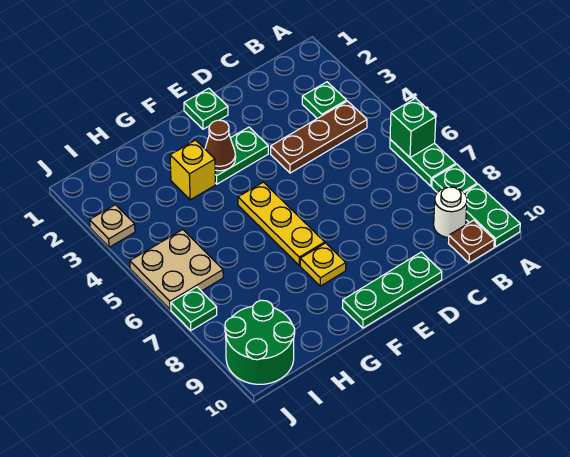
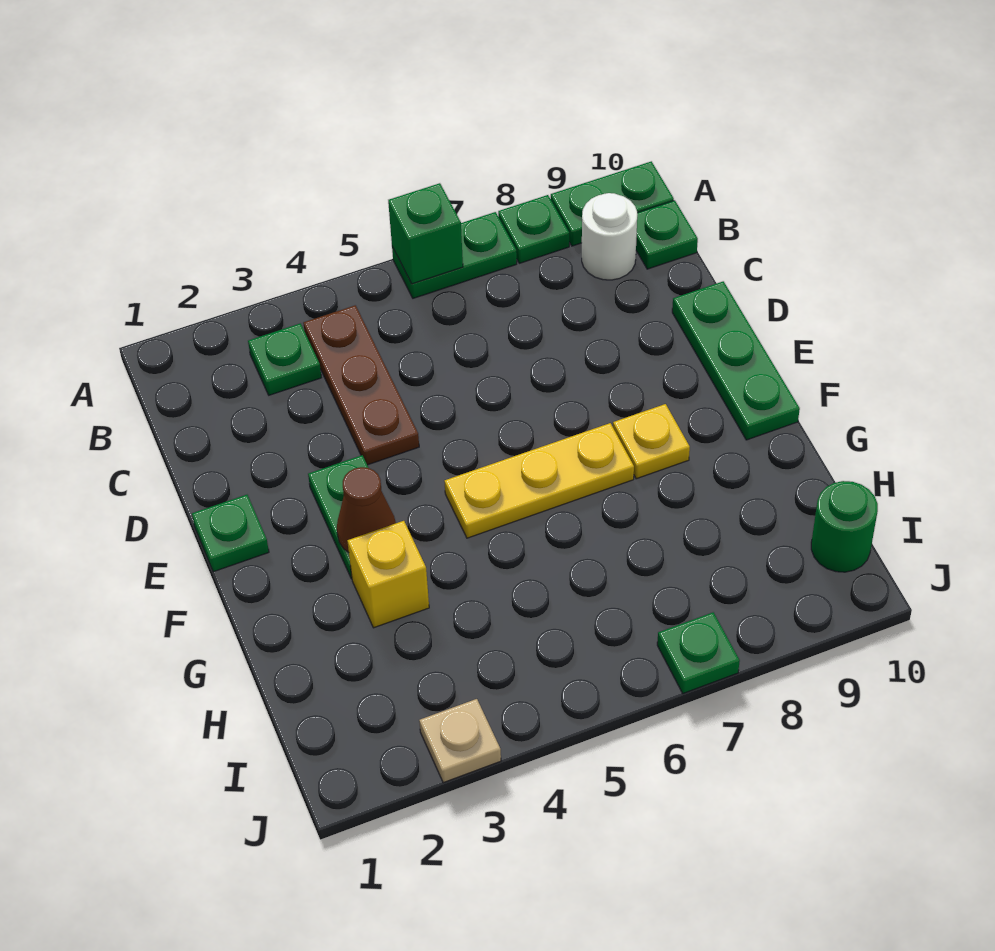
brown plate B10 level 1 -> green plate B10 level 1
tan plate I5:J6 level 1 -> none
green round brick I9:J10 level 1 -> green round brick I10 level 1

